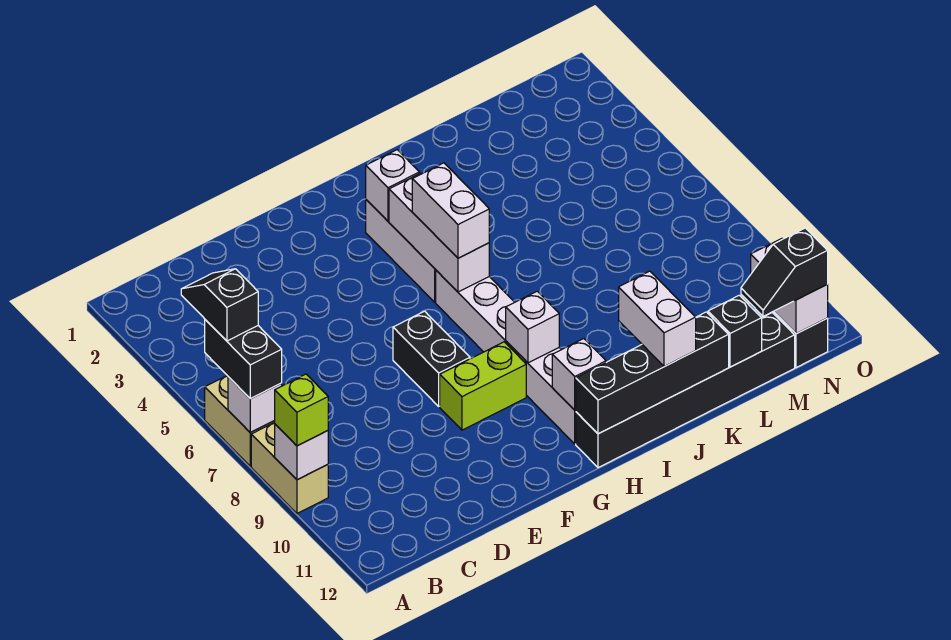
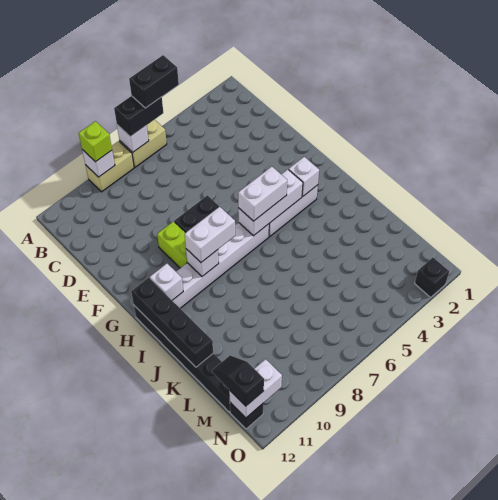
black slope A5:A6 level 4 top 6 -> black brick A5:A6 level 4
white brick J11:J12 level 3 -> white brick H8:H9 level 3
black brick L12 level 2 -> black brick O2 level 1

